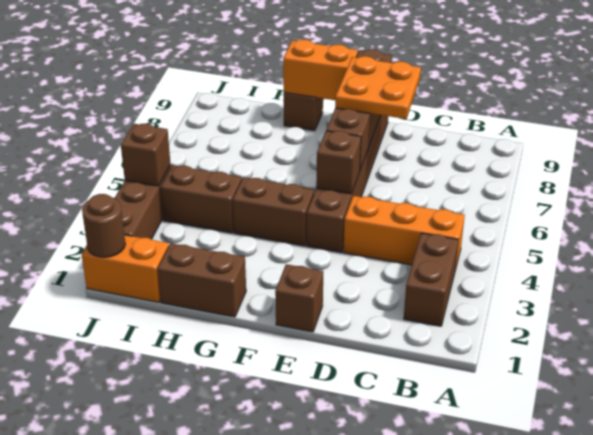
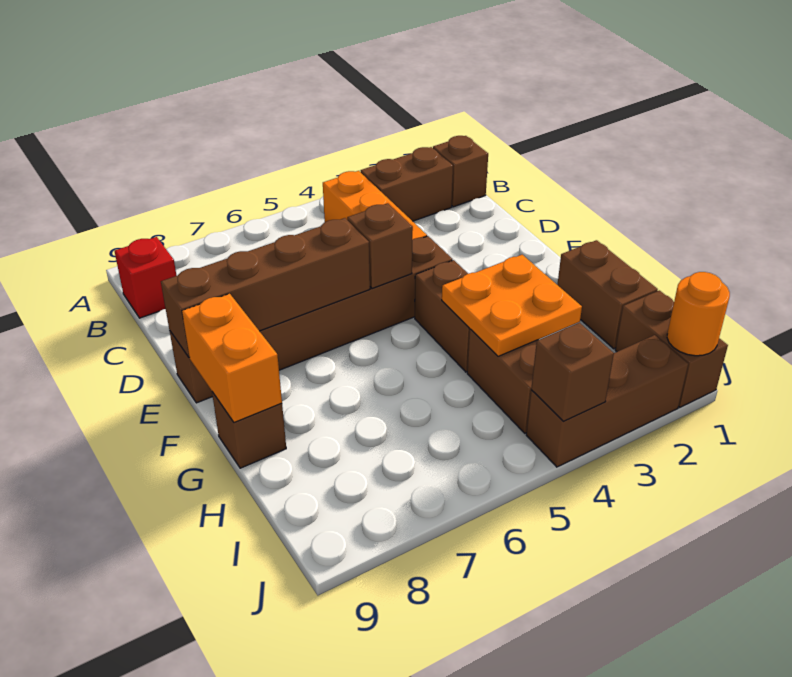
none -> red brick B9 level 1
orange plate D7:E8 level 3 -> orange plate G3:H4 level 2
brown brick E1 level 1 -> brown brick B1 level 1
orange brick I1:J1 level 1 -> brown brick I1:J1 level 1
brown round brick J1 level 2 -> orange round brick J1 level 2

